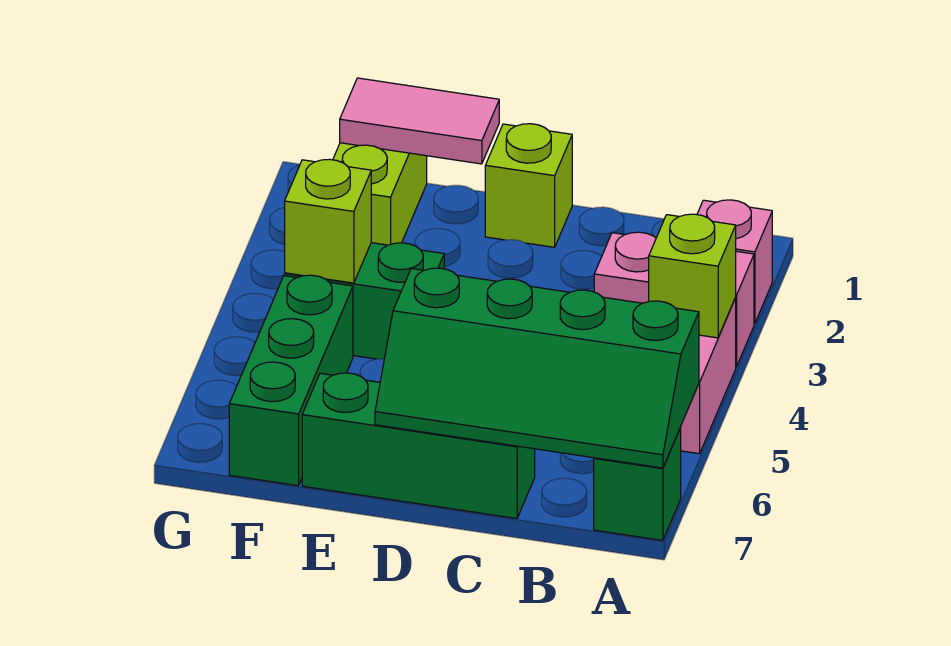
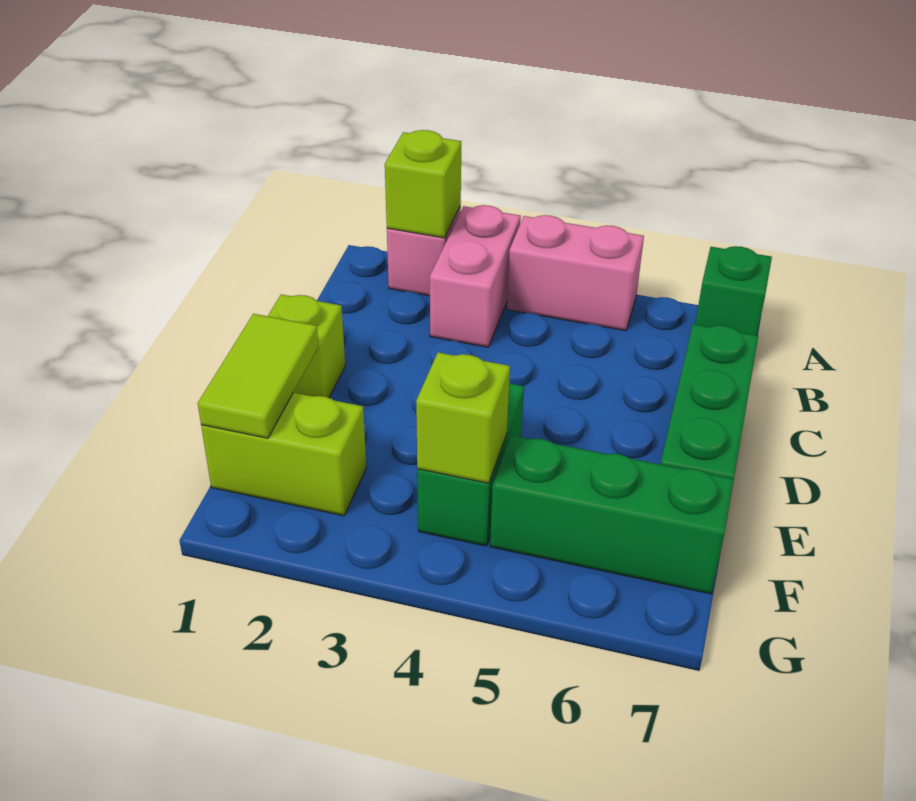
lime brick A4 level 2 -> lime brick A2 level 2
green slope A6:D7 level 2 top 6 -> none
pink tile E1:F1 level 2 -> lime tile E1:F1 level 2

